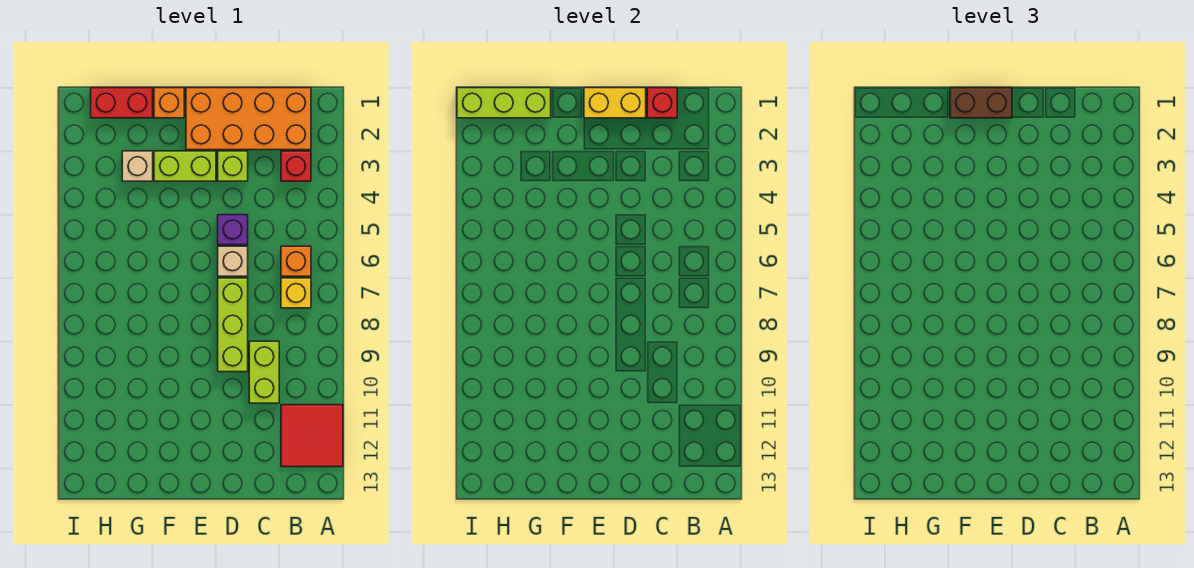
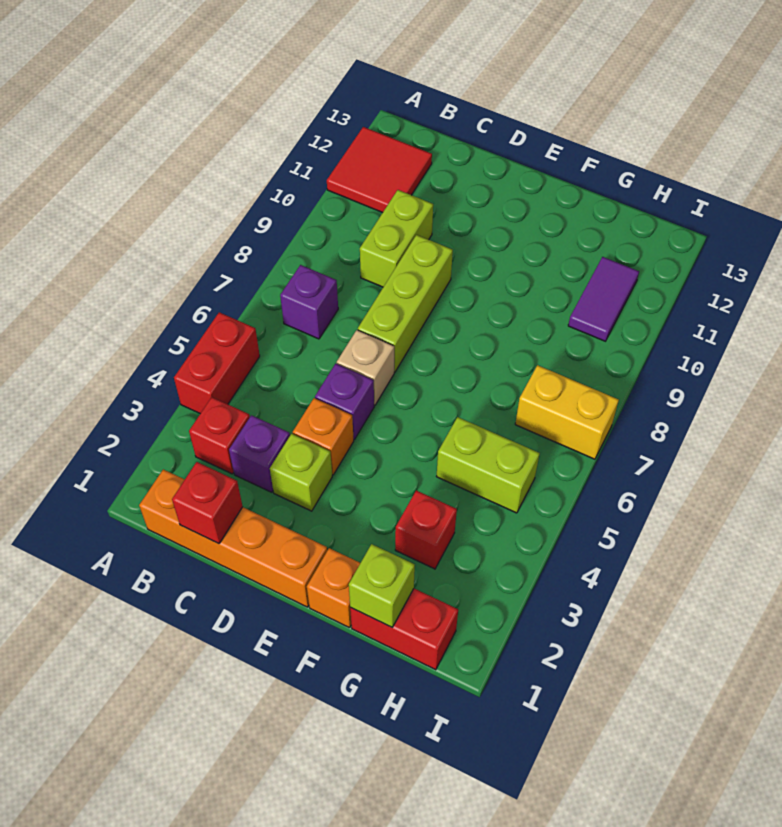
none -> red brick A4:A5 level 1
orange brick B1:E2 level 1 -> orange brick B1:E1 level 1
orange brick B6 level 1 -> orange brick D4 level 1
yellow brick B7 level 1 -> purple brick B7 level 1
none -> purple brick C3 level 1
yellow brick D1:E1 level 2 -> yellow brick H7:I7 level 1
brown brick E1:F1 level 3 -> none
lime brick E3:F3 level 1 -> lime brick G5:H5 level 1
lime brick G1:I1 level 2 -> lime brick G1 level 2
tan brick G3 level 1 -> red brick G3 level 1
none -> purple tile H10:H11 level 1

